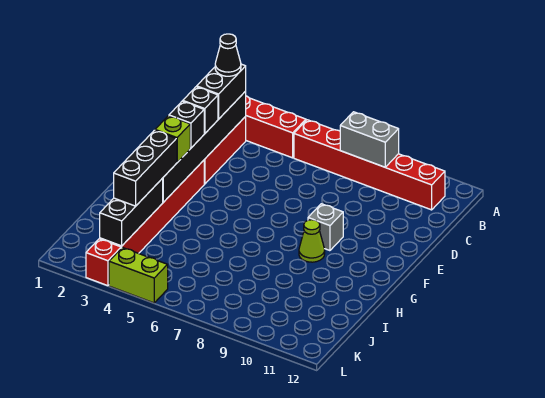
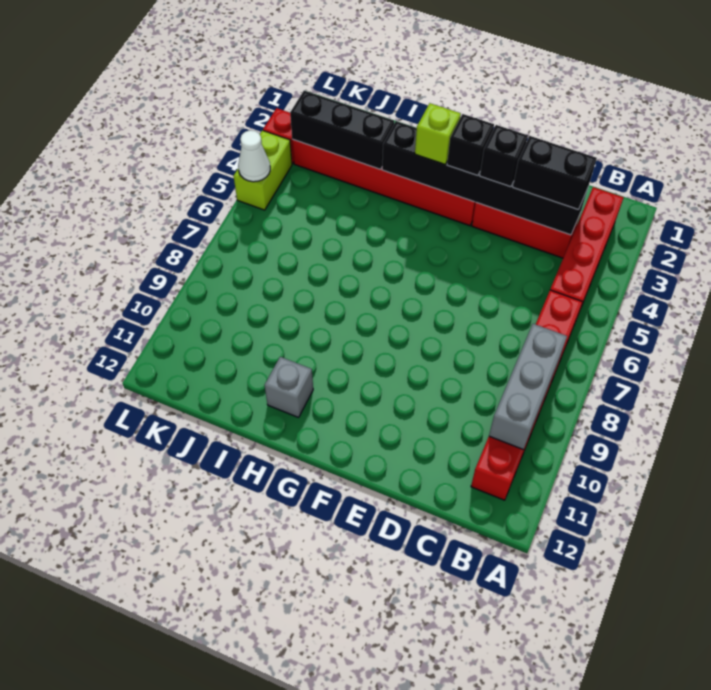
grey brick B8:B9 level 2 -> grey brick B8:B10 level 2
black cone C3 level 4 -> none
grey brick F9 level 1 -> grey brick H11 level 1
lime cone G9 level 1 -> none
black brick H3:J3 level 3 -> none
none -> white cone L5 level 2

